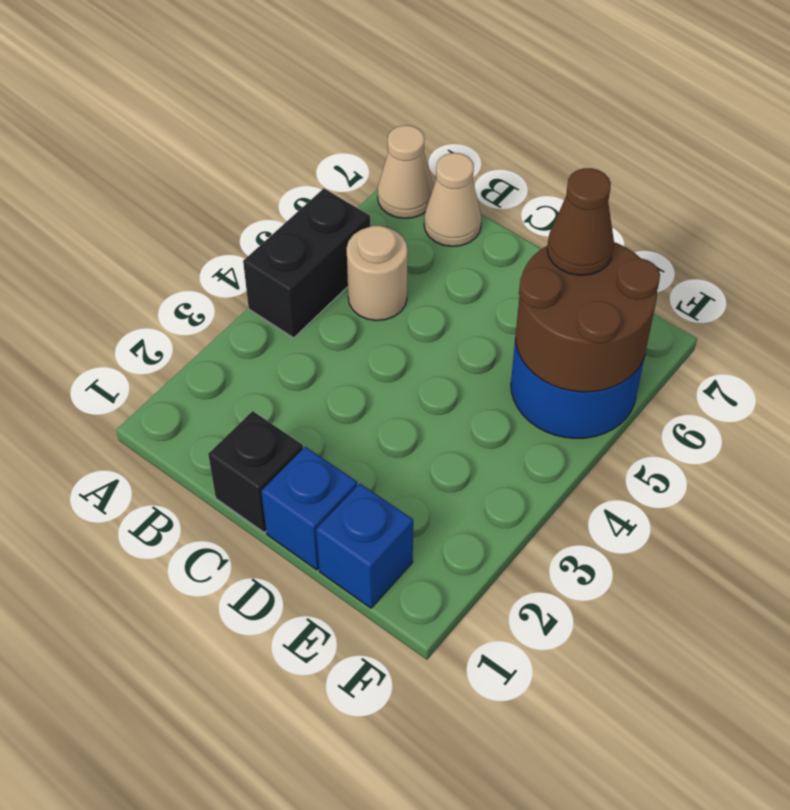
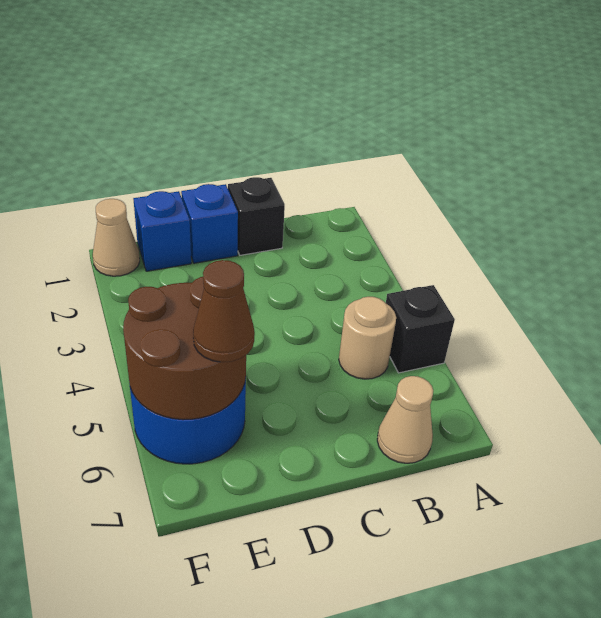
black brick A4:A5 level 1 -> black brick A5 level 1
tan cone A7 level 1 -> tan cone F1 level 1

